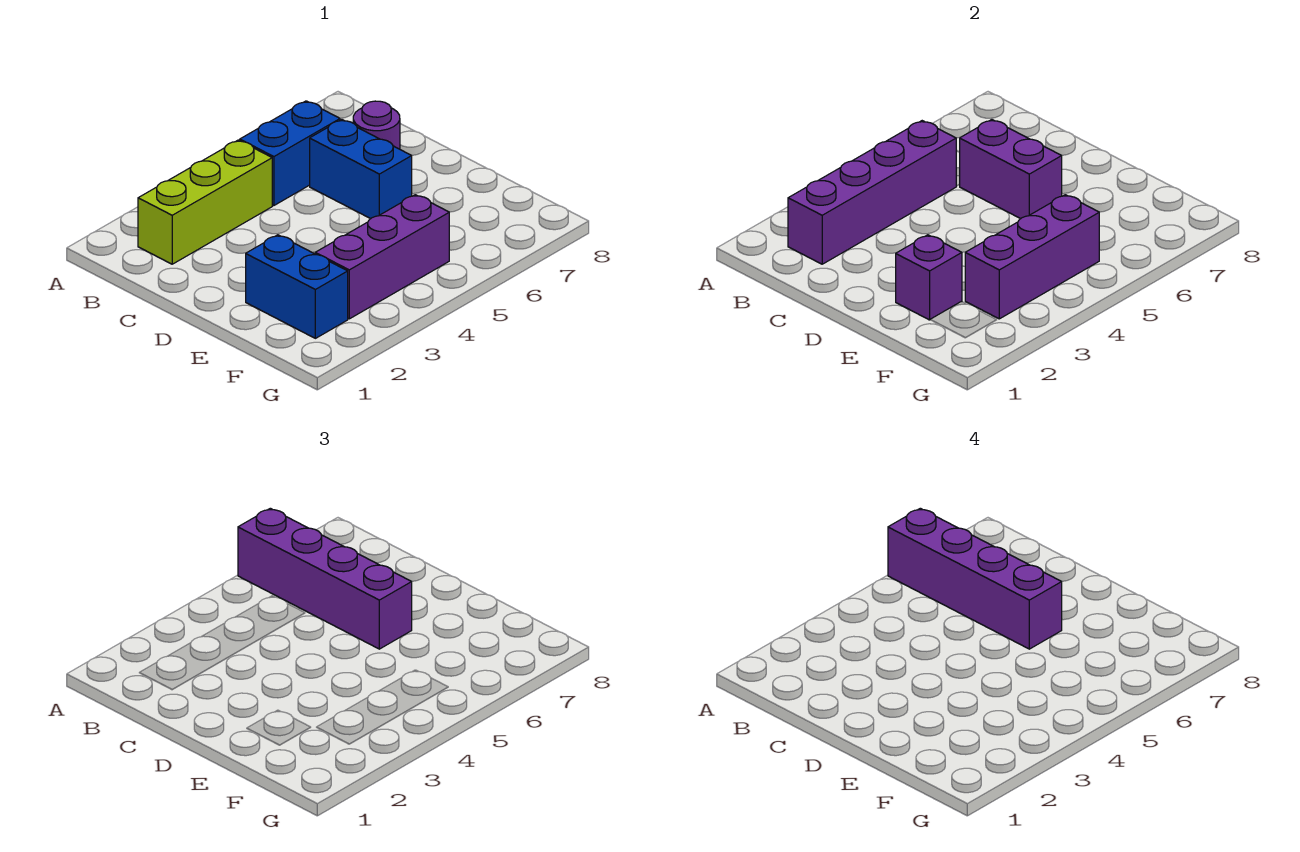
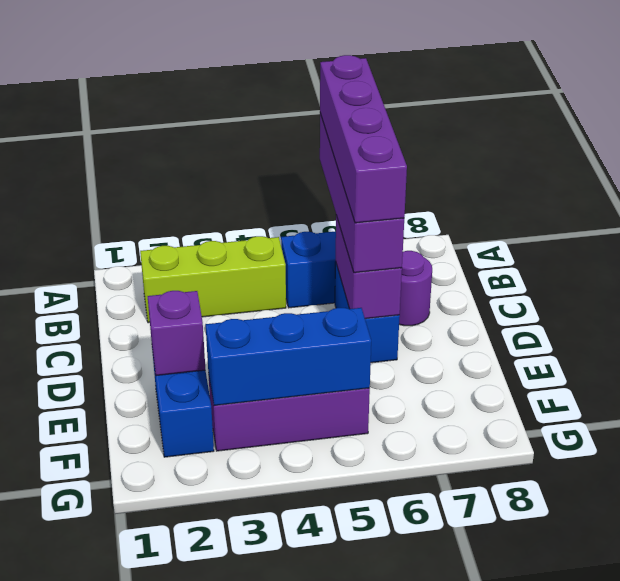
purple brick B2:B5 level 2 -> none
purple brick F3:F5 level 2 -> blue brick F3:F5 level 2

